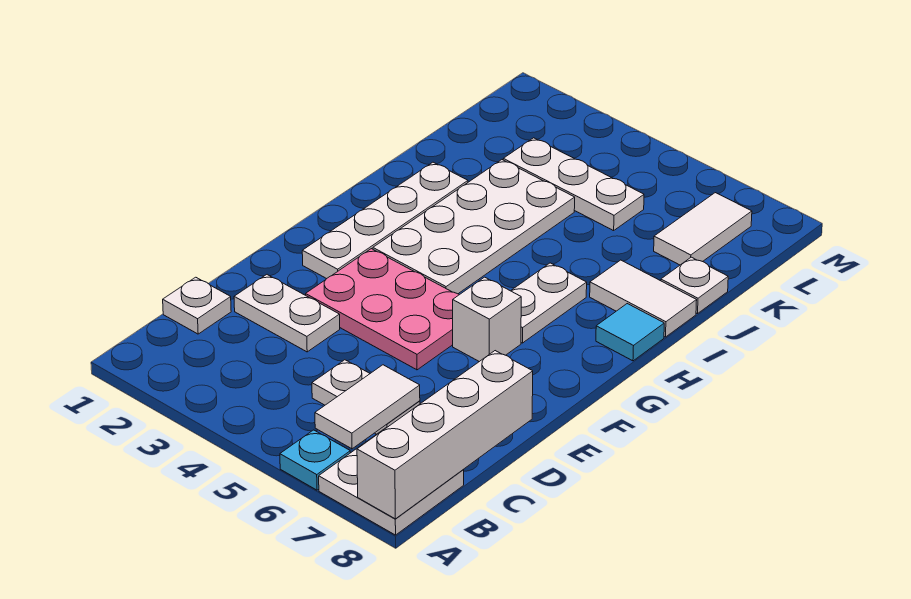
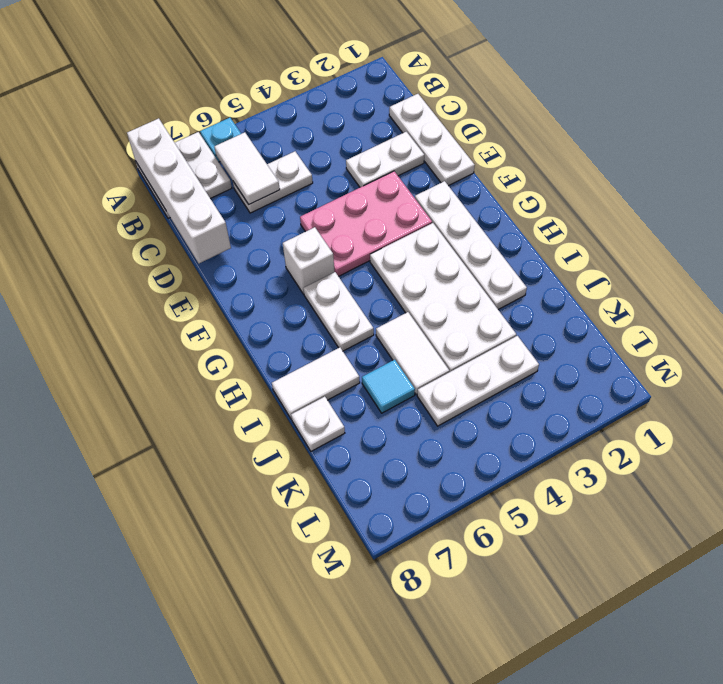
white plate C1 level 1 -> white plate C1:E1 level 1
cyan tile H8 level 1 -> cyan tile J6 level 1
white tile K7:L7 level 1 -> white tile I5:J5 level 1

